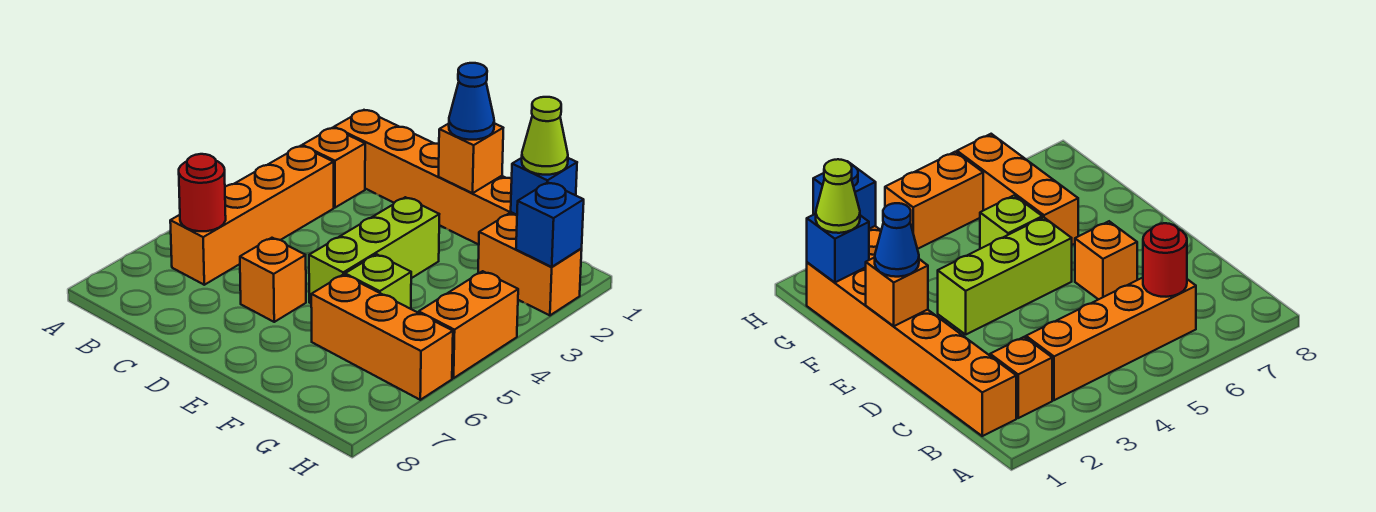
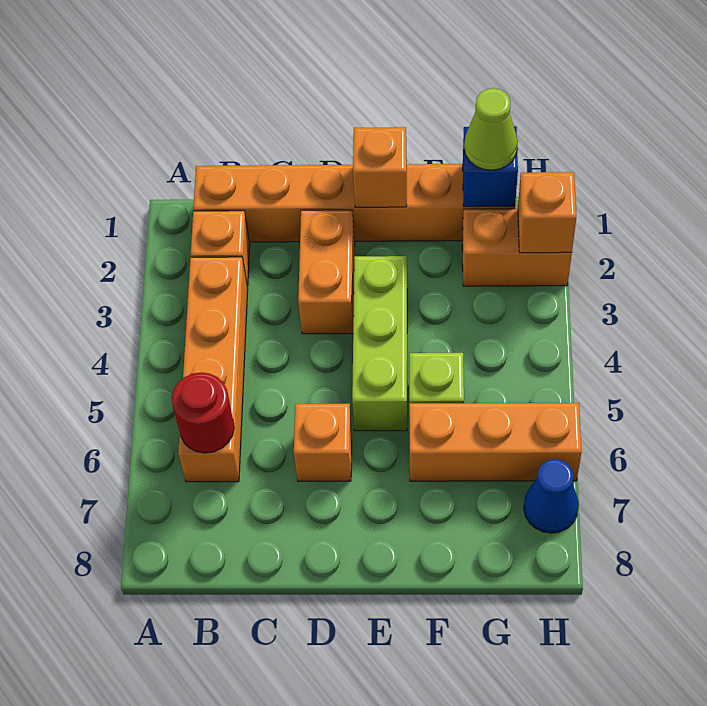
blue cone E1 level 3 -> blue cone H7 level 1
blue brick H2 level 2 -> orange brick H2 level 2
orange brick H4:H5 level 1 -> orange brick D2:D3 level 1

